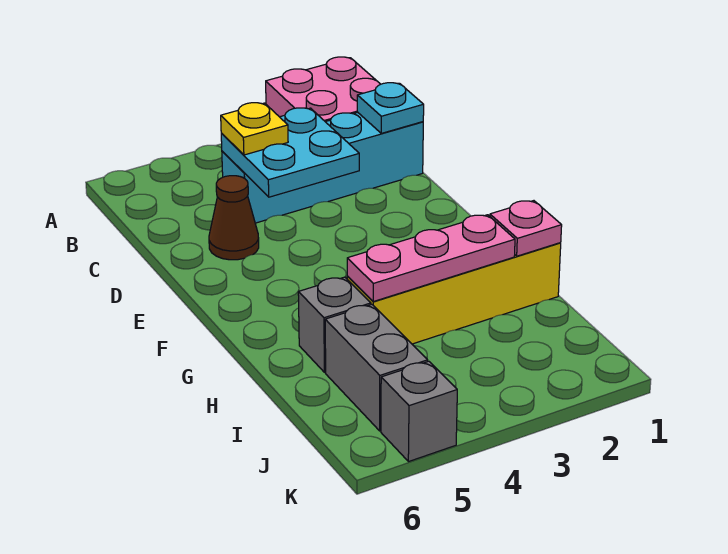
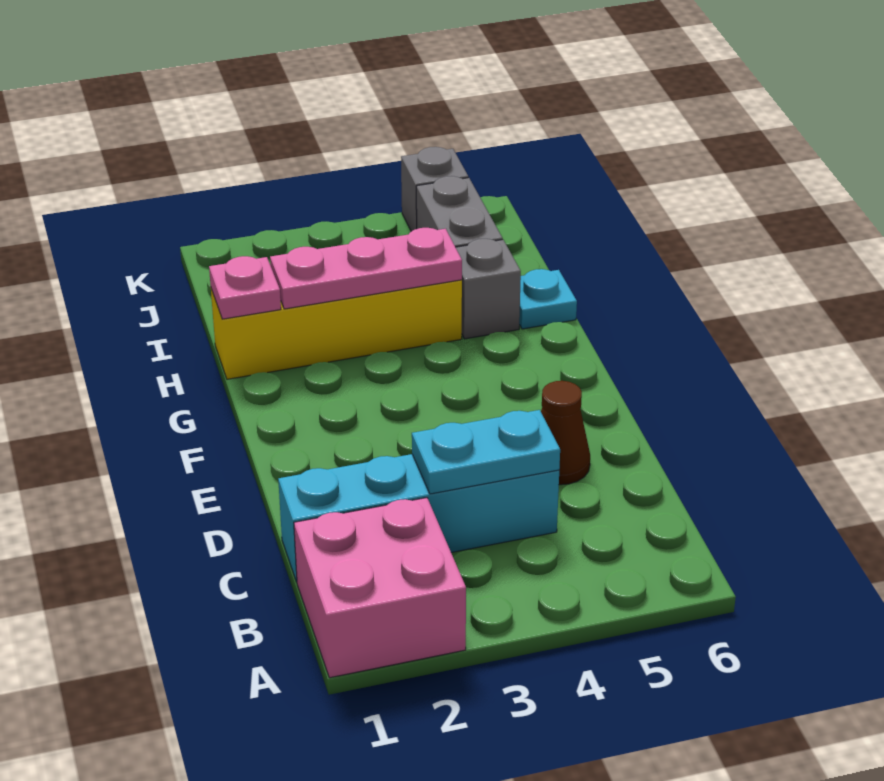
cyan plate C1 level 2 -> cyan plate H6 level 1
cyan plate C3:D4 level 2 -> cyan plate C3:C4 level 2
yellow plate C4 level 3 -> none

